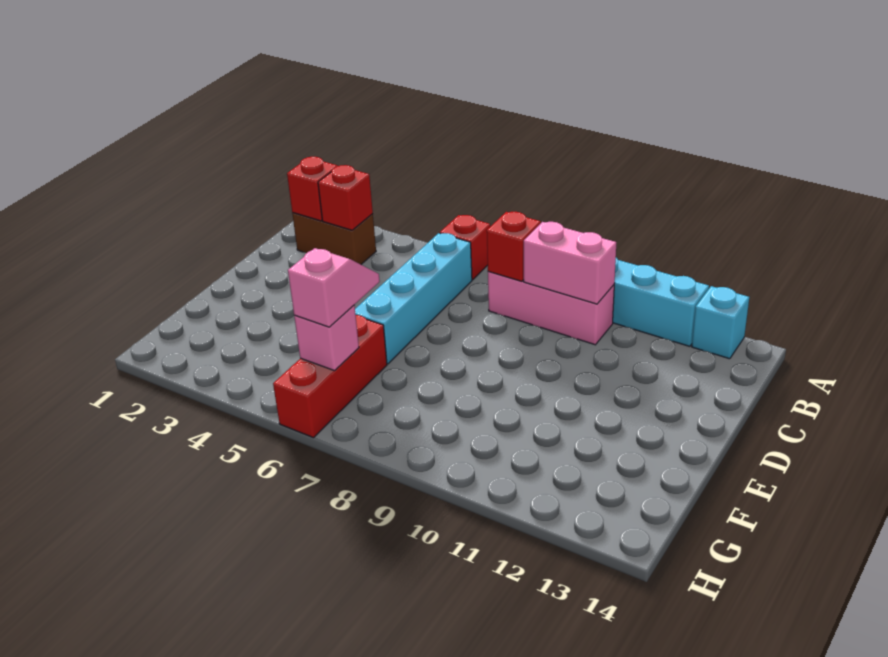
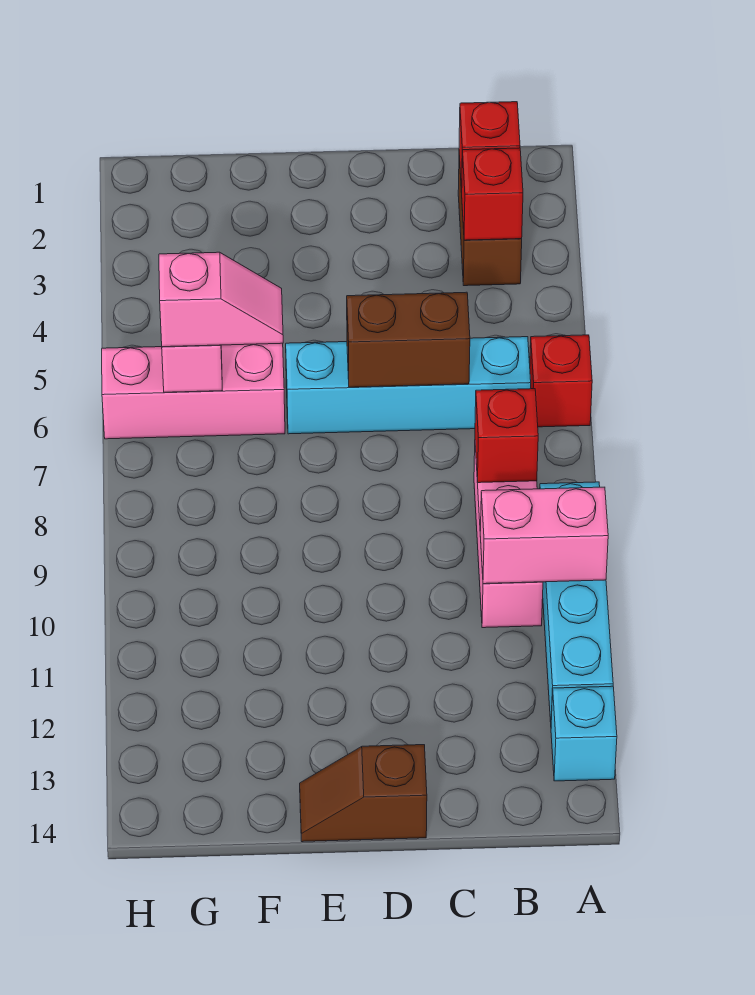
pink brick B9:B10 level 2 -> pink brick A10:B10 level 2
none -> brown brick C6:D6 level 2
none -> brown slope D14:E14 level 1 top D
red brick F6:H6 level 1 -> pink brick F6:H6 level 1

